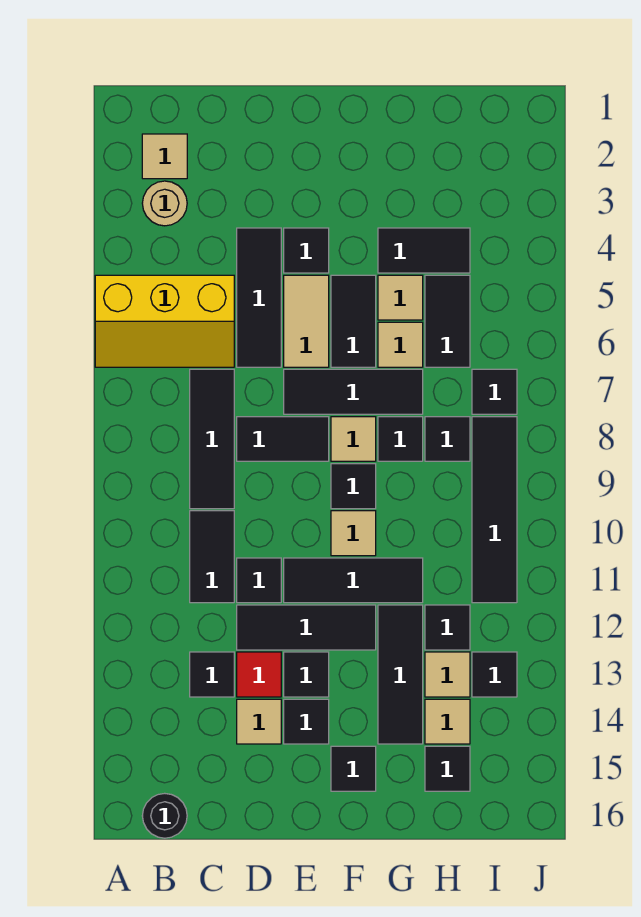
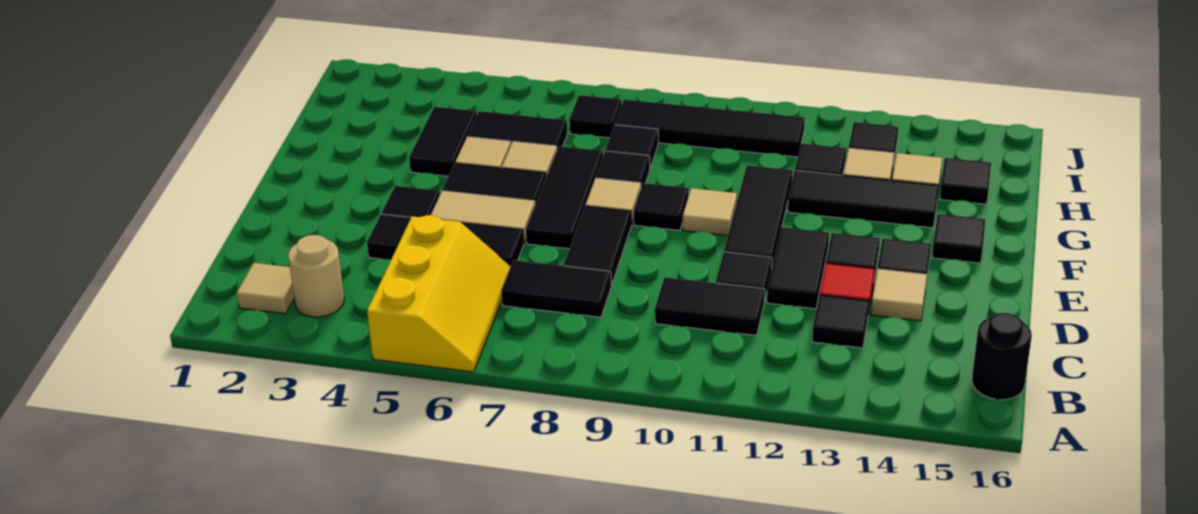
black tile C7:C9 level 1 -> black tile C7:C8 level 1
black tile D12:F12 level 1 -> black tile D12:E12 level 1

